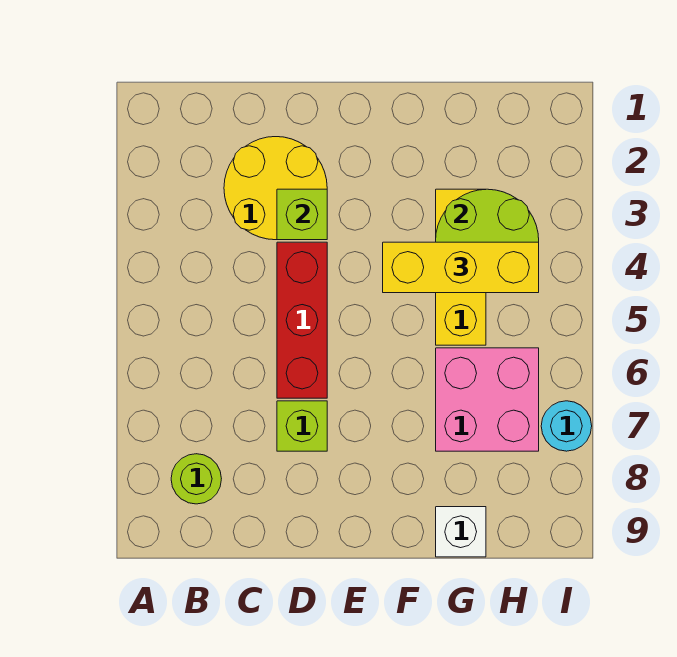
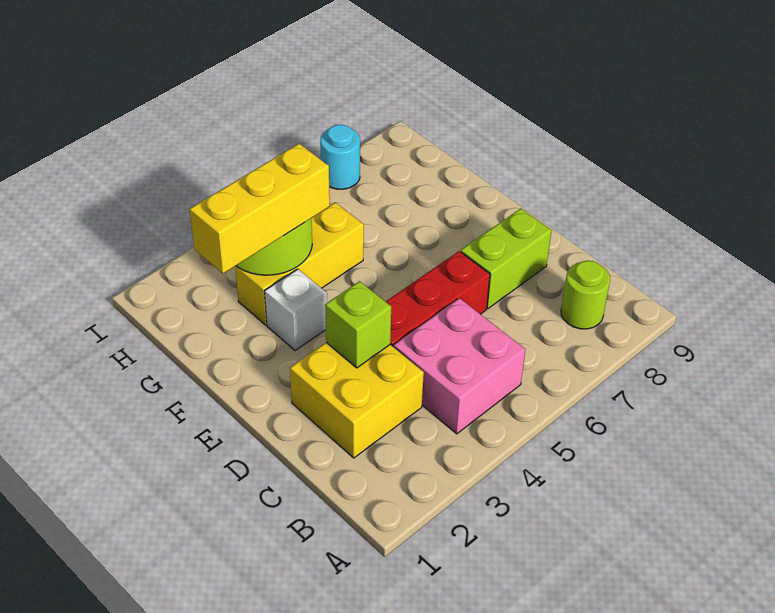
yellow round brick C2:D3 level 1 -> yellow brick C2:D3 level 1
lime brick D7 level 1 -> lime brick D7:D8 level 1
yellow brick F4:H4 level 3 -> yellow brick G2:G4 level 3
pink brick G6:H7 level 1 -> pink brick B4:C5 level 1
white brick G9 level 1 -> white brick F3 level 1

